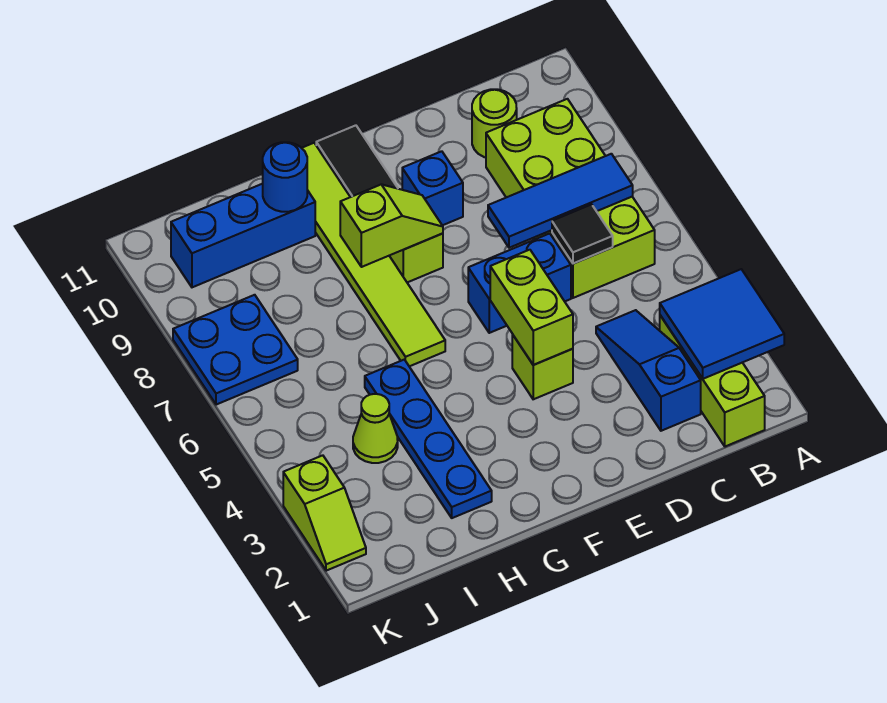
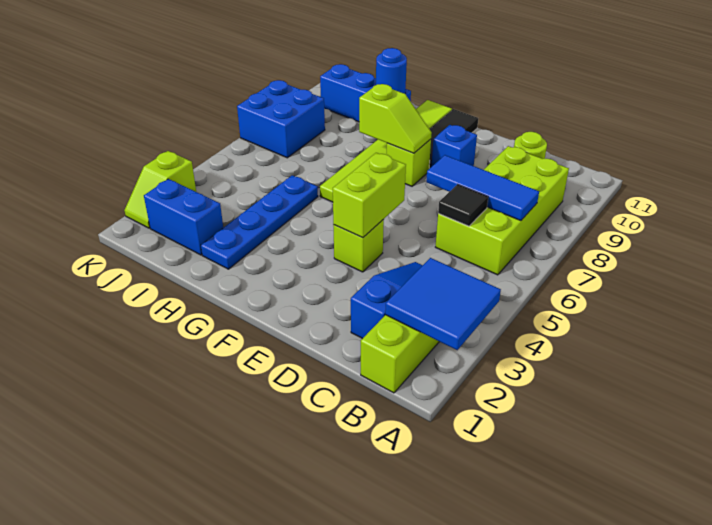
blue brick D6:E6 level 1 -> blue brick I2:J2 level 1
lime cone I4 level 1 -> none
blue plate J7:K8 level 1 -> blue brick J7:K8 level 1

